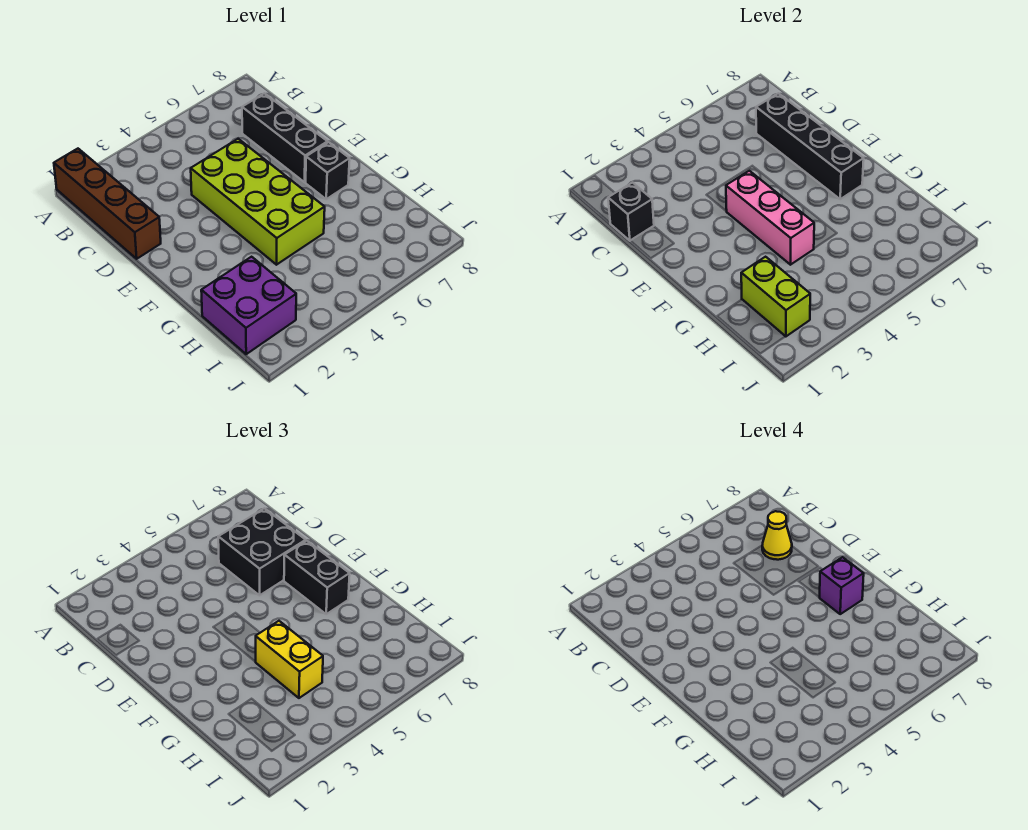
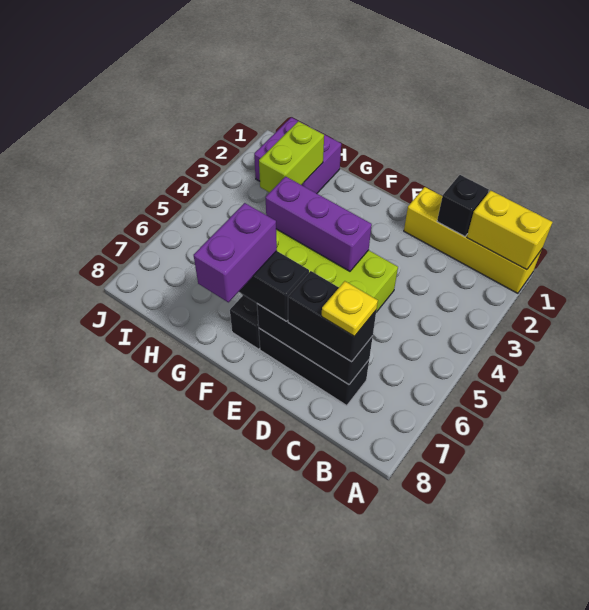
brown brick A1:D1 level 1 -> yellow brick A1:D1 level 1
black brick C6:D7 level 3 -> black brick C7:D7 level 3
black brick C7:F7 level 2 -> black brick C7:E7 level 2
yellow cone C7 level 4 -> yellow plate C7 level 4
pink brick E4:G4 level 2 -> purple brick E4:G4 level 2
purple brick F7 level 4 -> purple brick F7:F8 level 4
yellow brick G4:H4 level 3 -> yellow brick A1:B1 level 2
lime brick H2:I2 level 2 -> lime brick H2:H3 level 2

